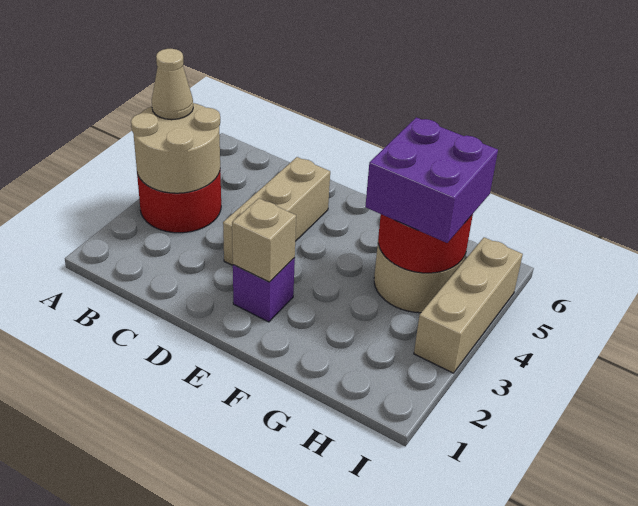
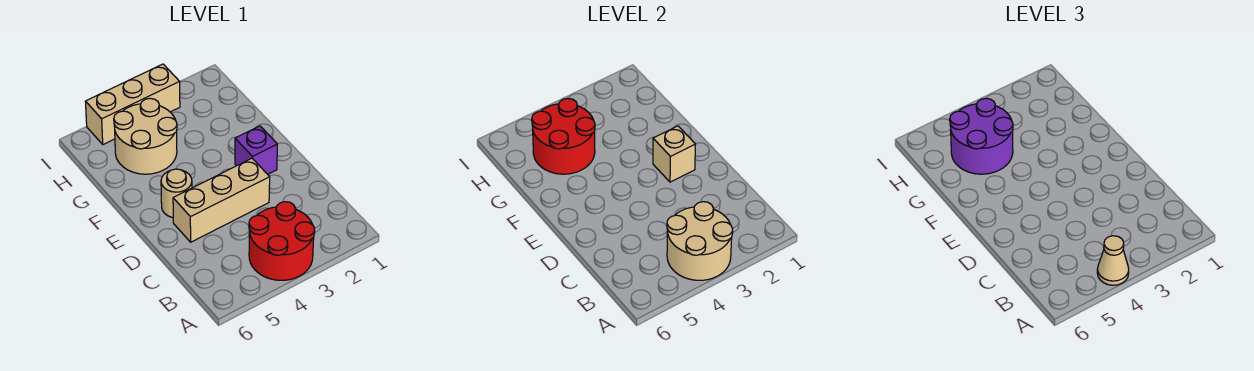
none -> tan round brick E5 level 1
purple brick G4:H5 level 3 -> purple round brick G4:H5 level 3

